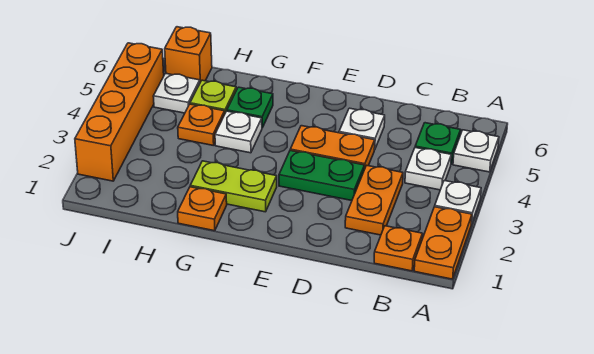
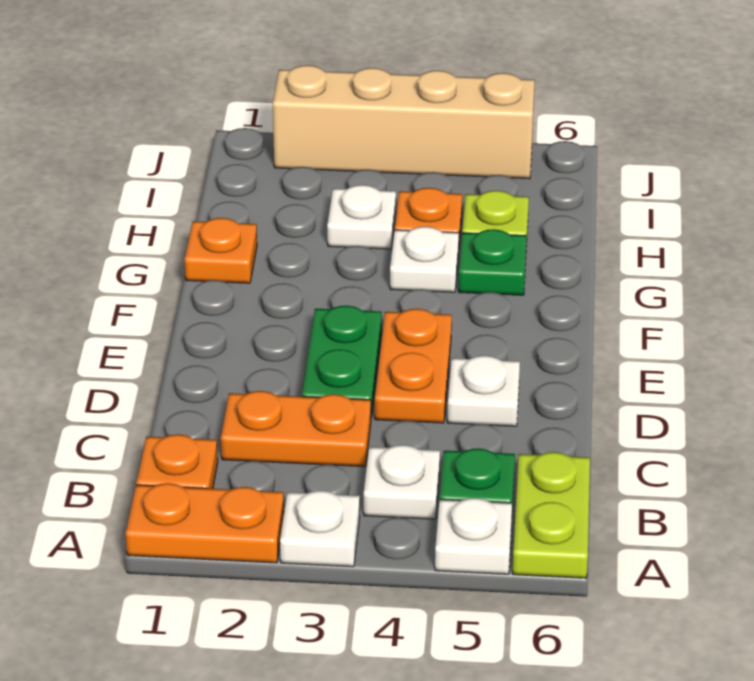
lime plate F2:G2 level 1 -> lime plate A6:B6 level 1
white plate I5 level 1 -> white plate H3 level 1
orange brick I6 level 1 -> none
orange brick J2:J5 level 1 -> tan brick J2:J5 level 1

